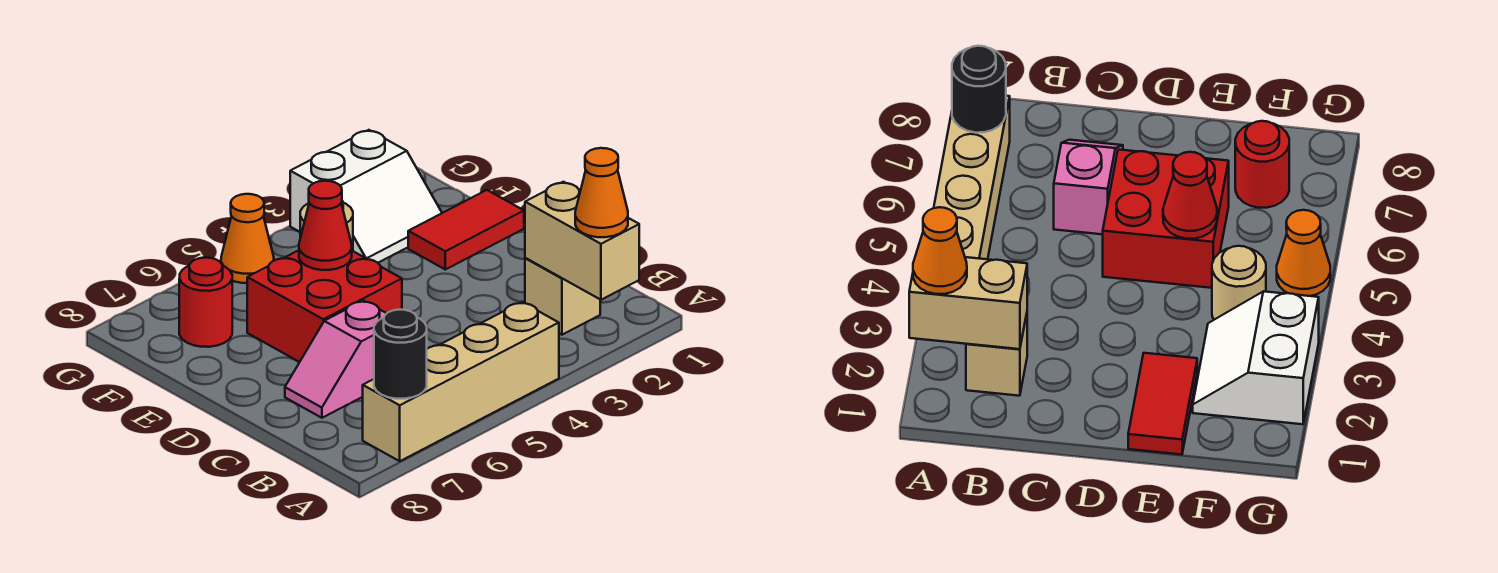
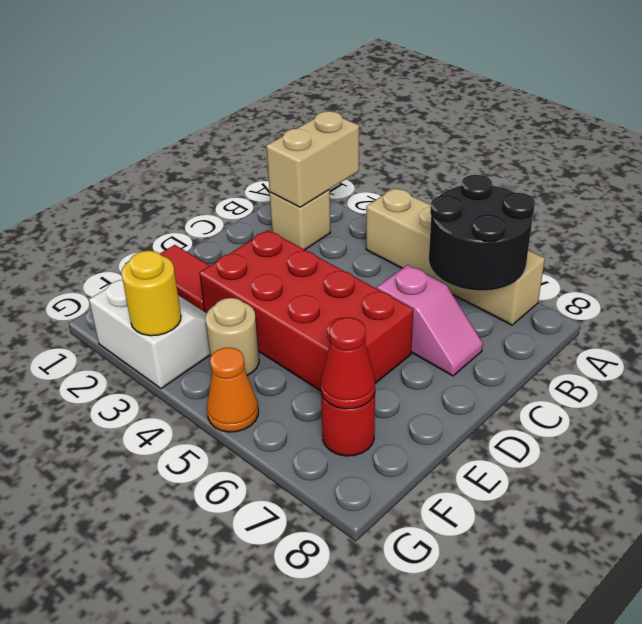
orange cone A2 level 3 -> none
black round brick A7 level 2 -> black round brick A6:B7 level 2
red brick D5:E6 level 1 -> red brick D3:E6 level 1
red cone E5 level 2 -> red cone F7 level 2
none -> yellow round brick G3 level 2

